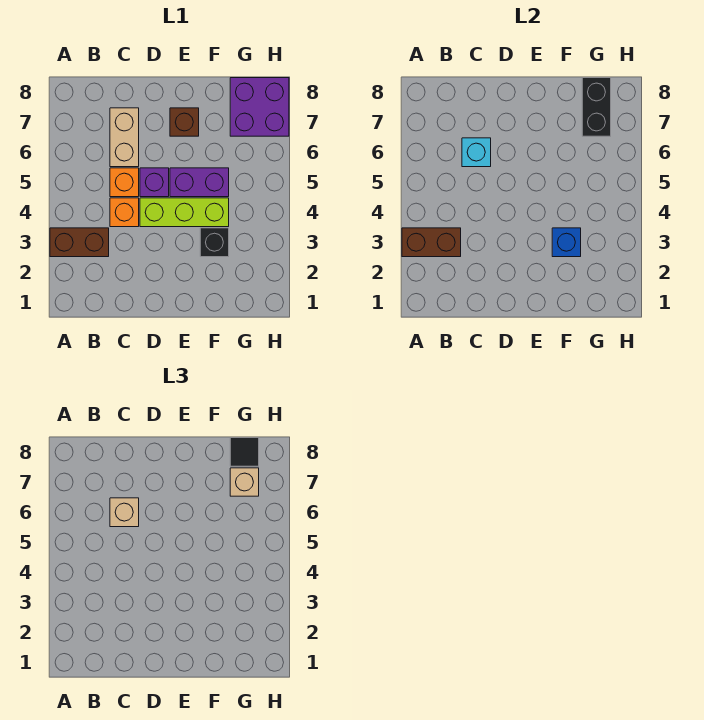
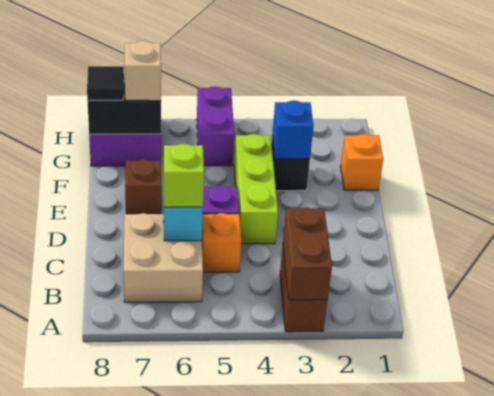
orange brick C4 level 1 -> orange brick F1 level 1
tan brick C6:C7 level 1 -> tan brick B6:C7 level 1
tan brick C6 level 3 -> lime brick C6 level 3
purple brick E5:F5 level 1 -> purple brick G5:H5 level 1

